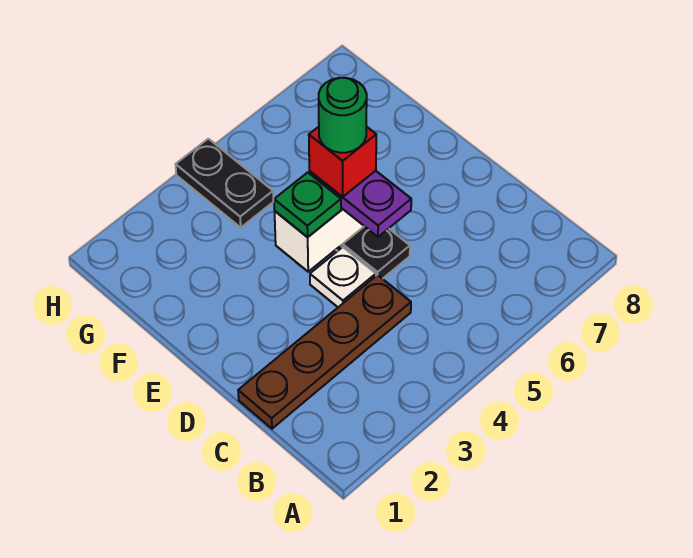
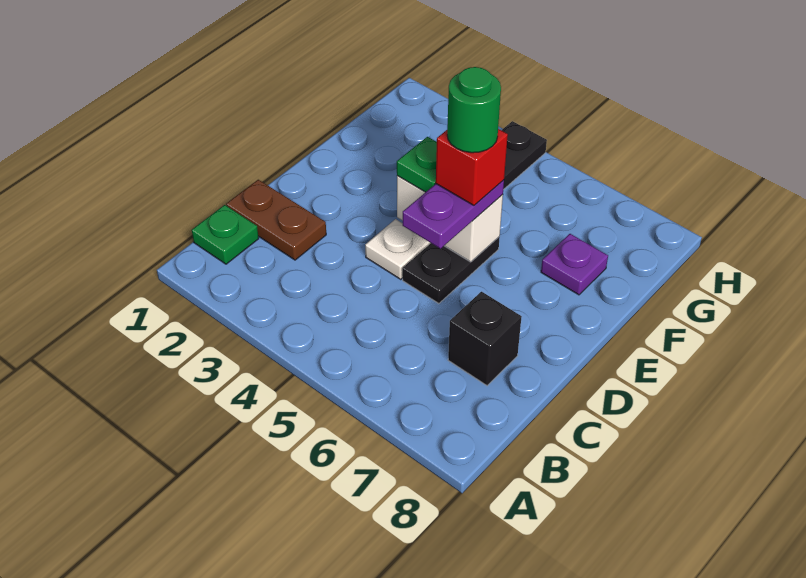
none -> green plate B1 level 1
brown plate C1:C4 level 1 -> brown plate C1:C2 level 1
none -> black brick C7 level 1
none -> purple plate F7 level 1

